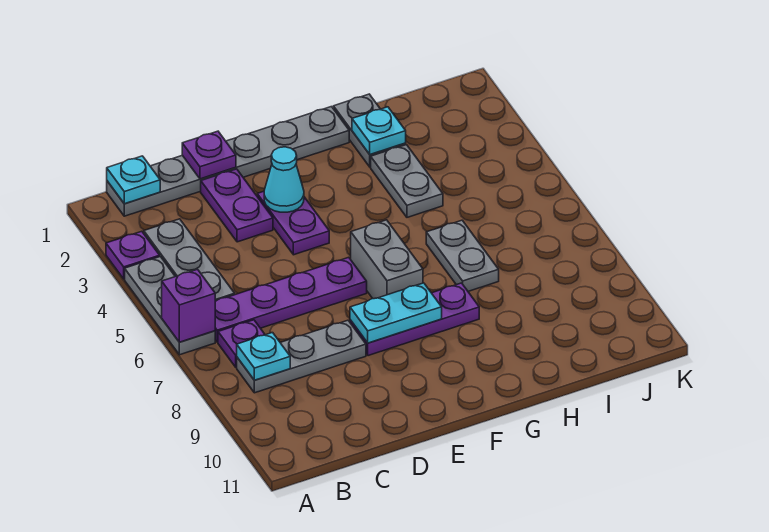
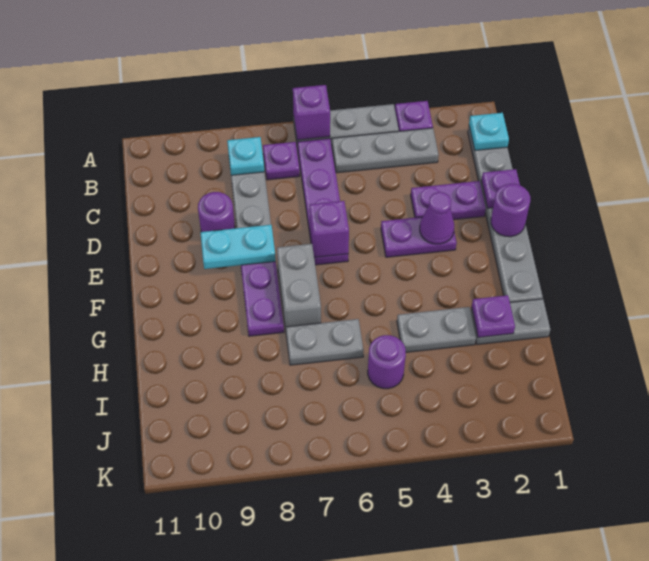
none -> purple round brick D9 level 1
none -> purple round brick E1 level 2
cyan cone E3 level 2 -> purple cone E3 level 2
none -> purple brick E6 level 2
cyan plate E8:F8 level 2 -> cyan plate E8:E9 level 2
grey brick F6:F7 level 1 -> grey brick F7:G7 level 1
cyan plate H2 level 2 -> purple plate H2 level 2
none -> purple round brick I5 level 1

